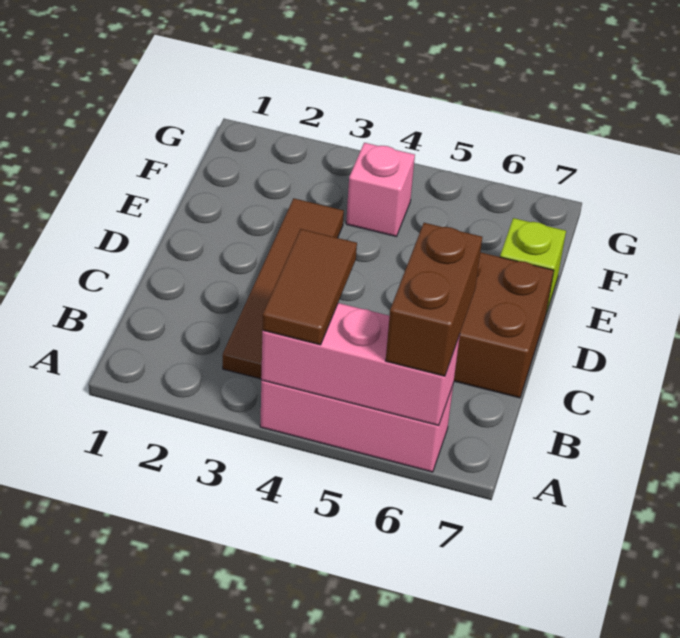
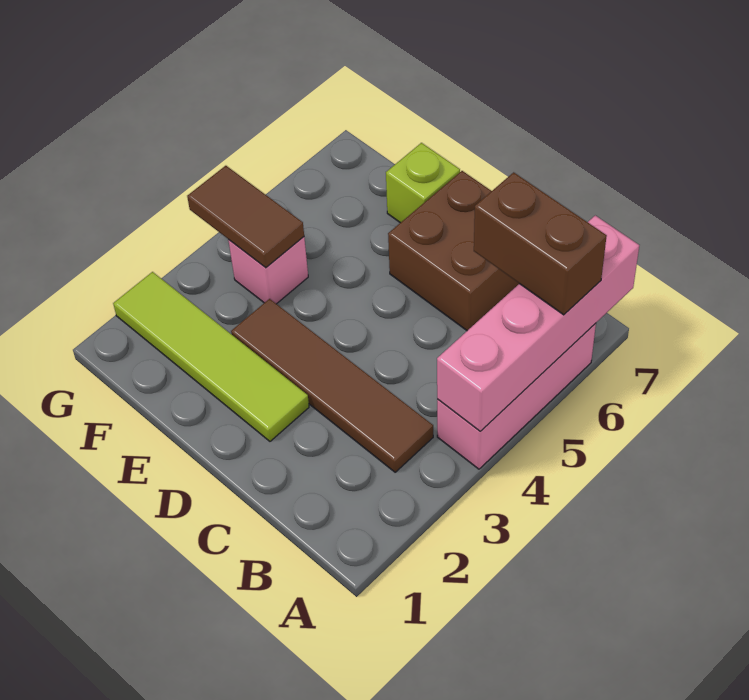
pink brick A4:A6 level 2 -> pink brick A4:A7 level 2
brown tile A4:B4 level 3 -> brown tile F4:G4 level 2
none -> lime tile D2:G2 level 1

